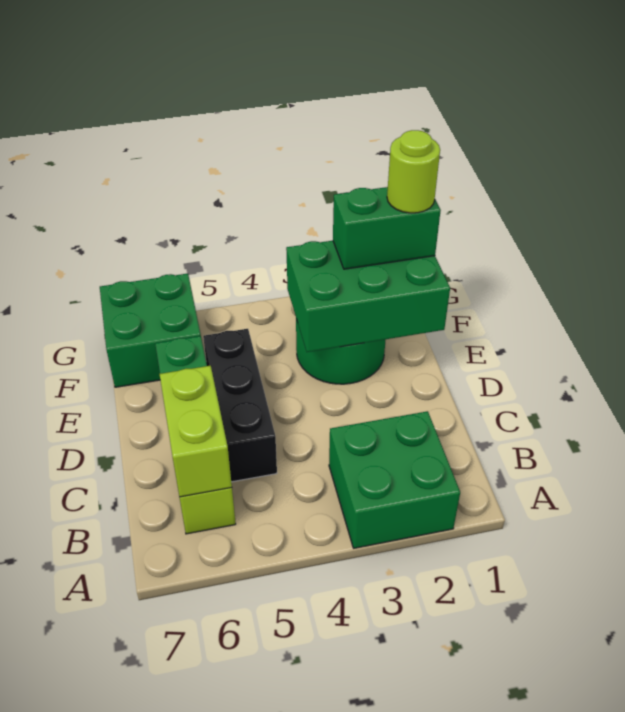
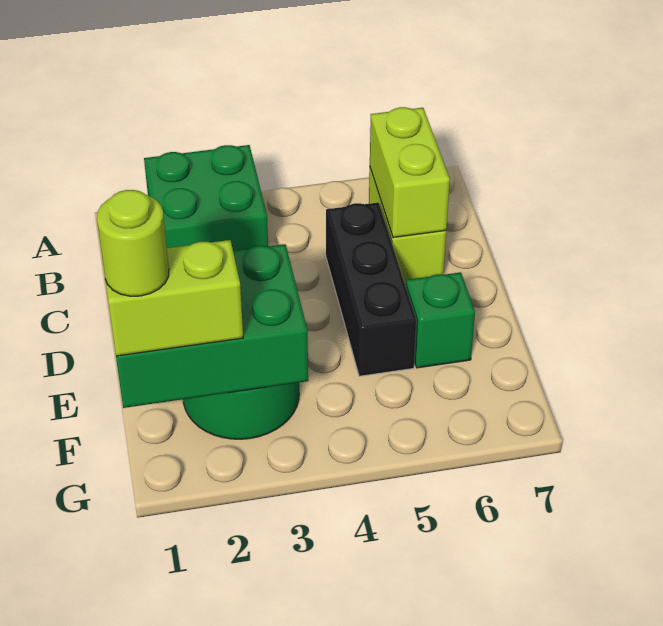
green brick F1:F2 level 3 -> lime brick F1:F2 level 3
green brick F6:G7 level 1 -> none

